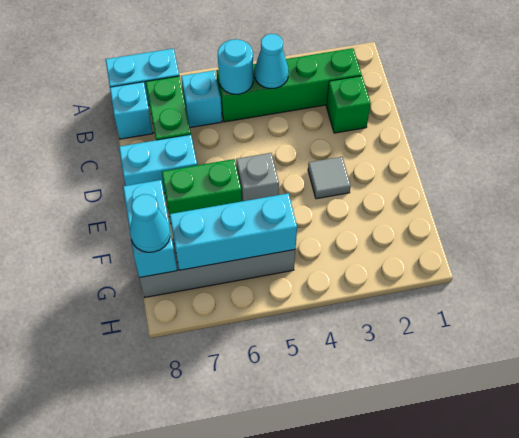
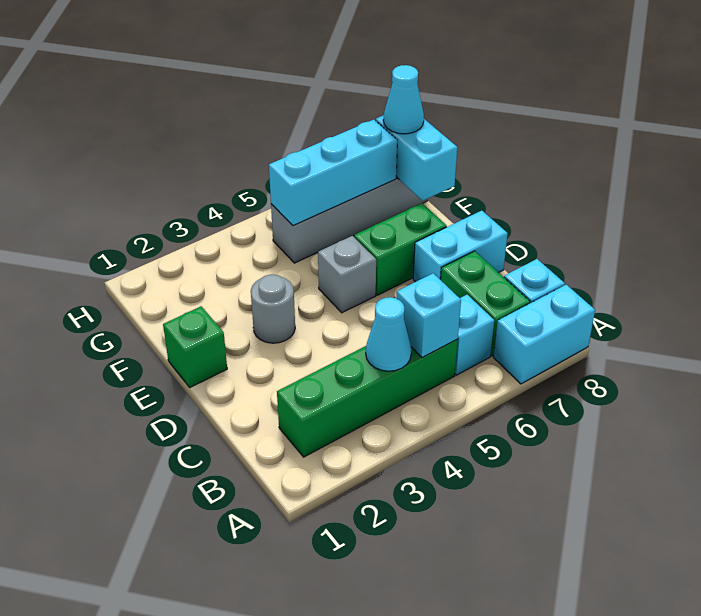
cyan round brick B5 level 2 -> cyan brick B5 level 2
green brick C2 level 1 -> green brick E1 level 1
grey tile E3 level 1 -> grey round brick E3 level 1

